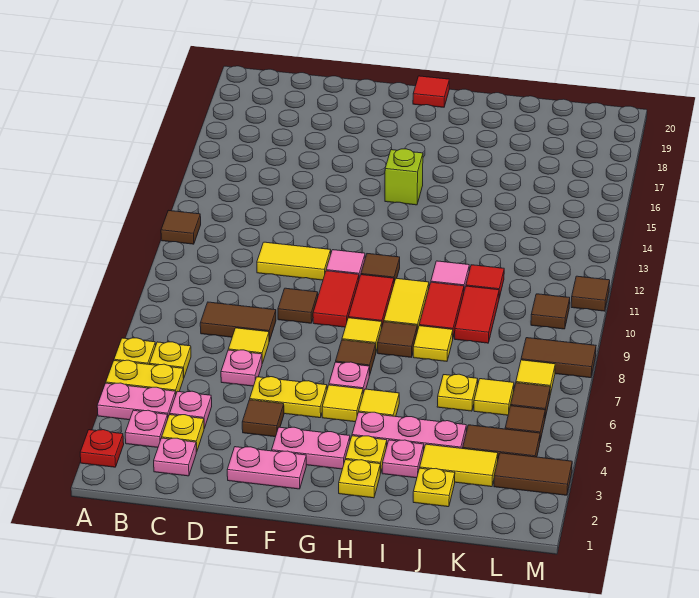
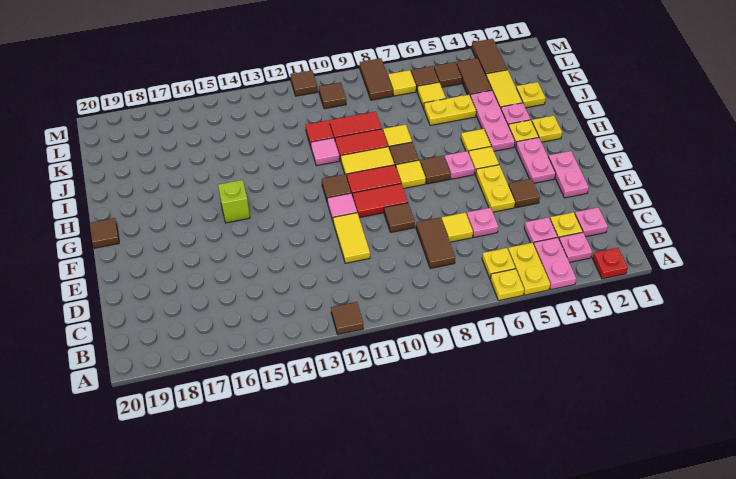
red tile G20 level 1 -> brown tile G20 level 1
yellow plate J6 level 1 -> yellow plate J5:J6 level 1

